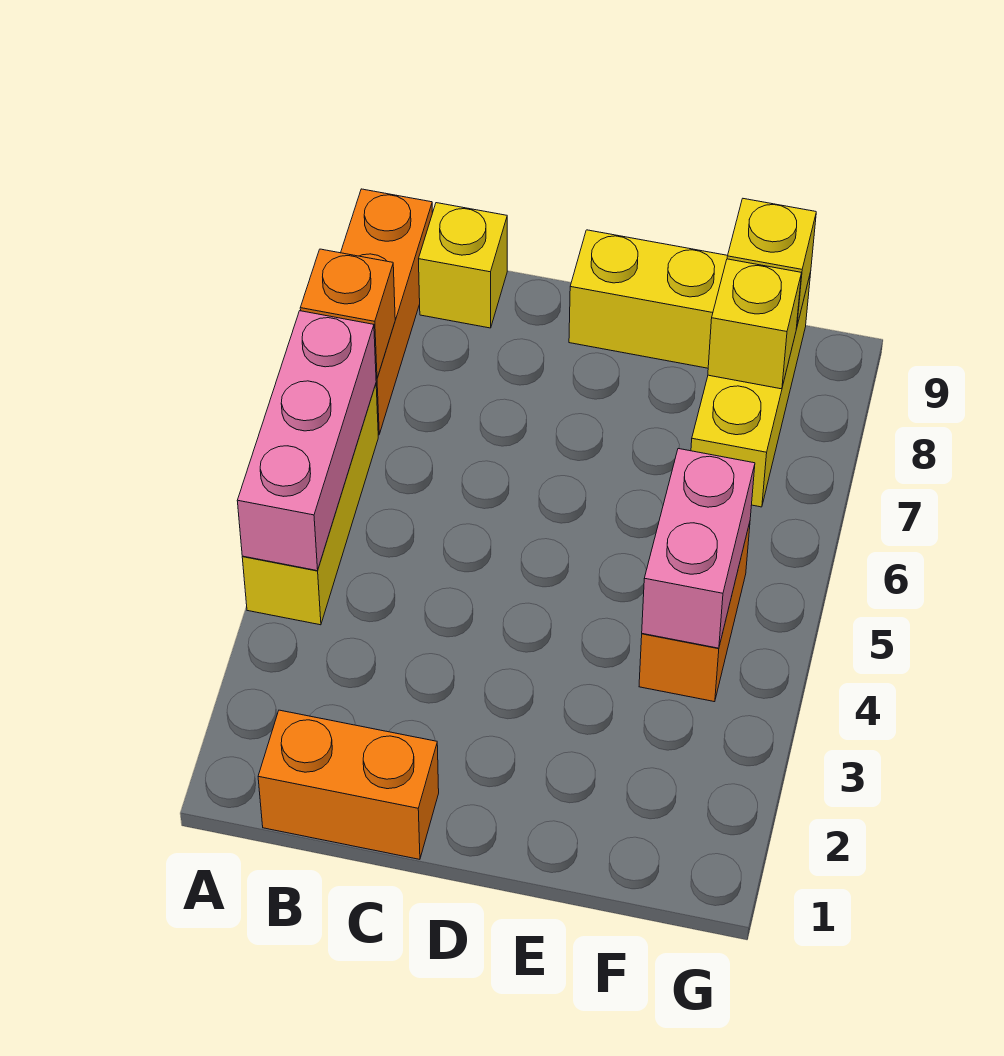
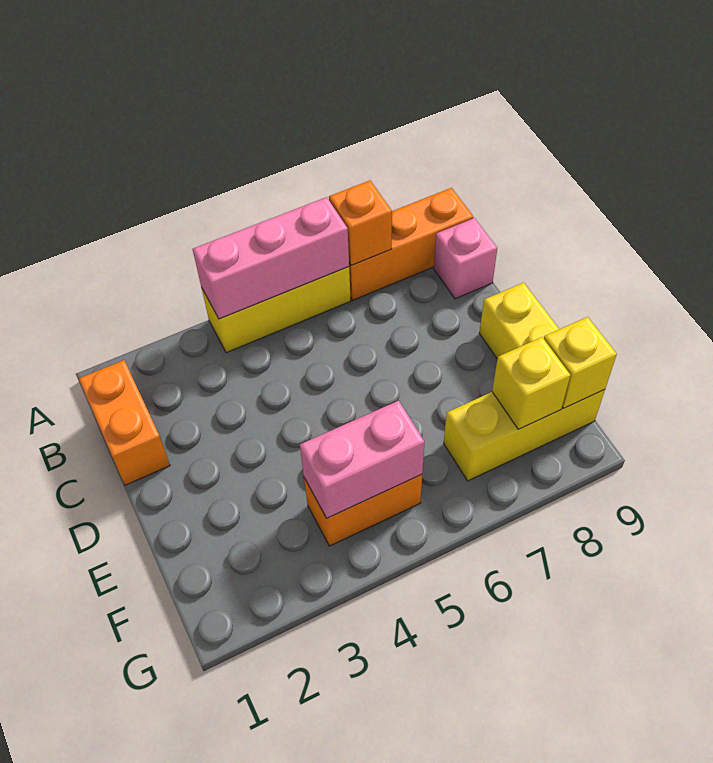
yellow brick B9 level 1 -> pink brick B9 level 1

